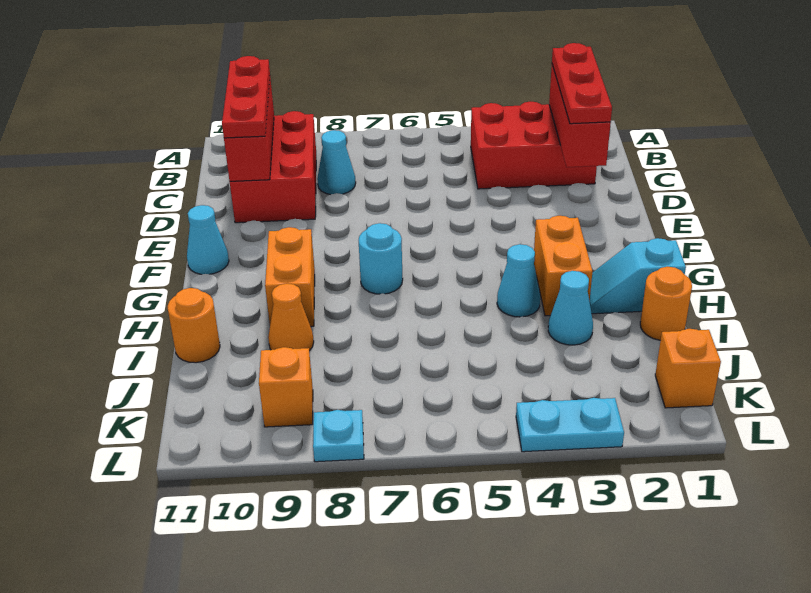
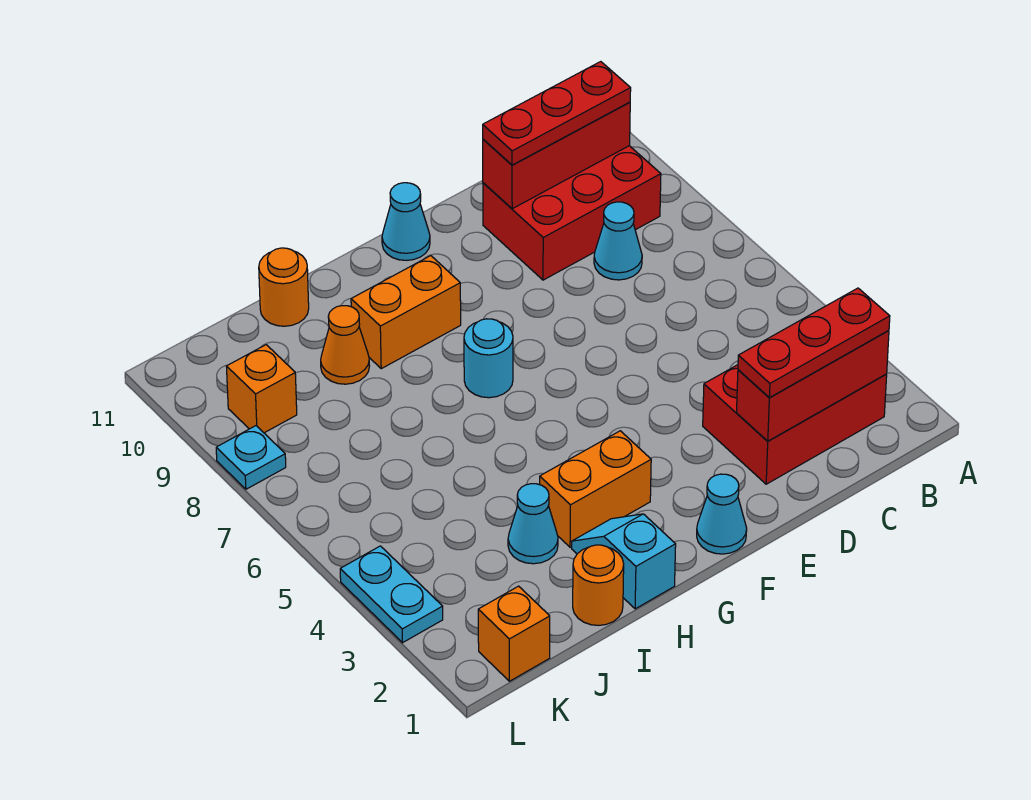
red brick B2:C4 level 1 -> red brick B2:D3 level 1
cyan cone H4 level 1 -> cyan cone F1 level 1

